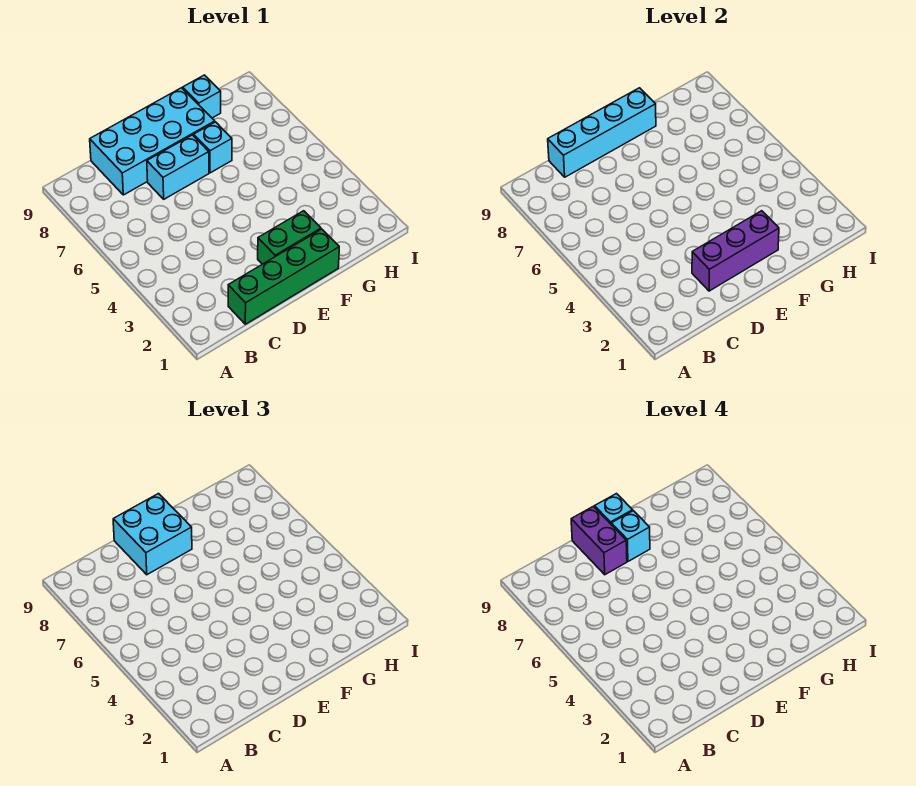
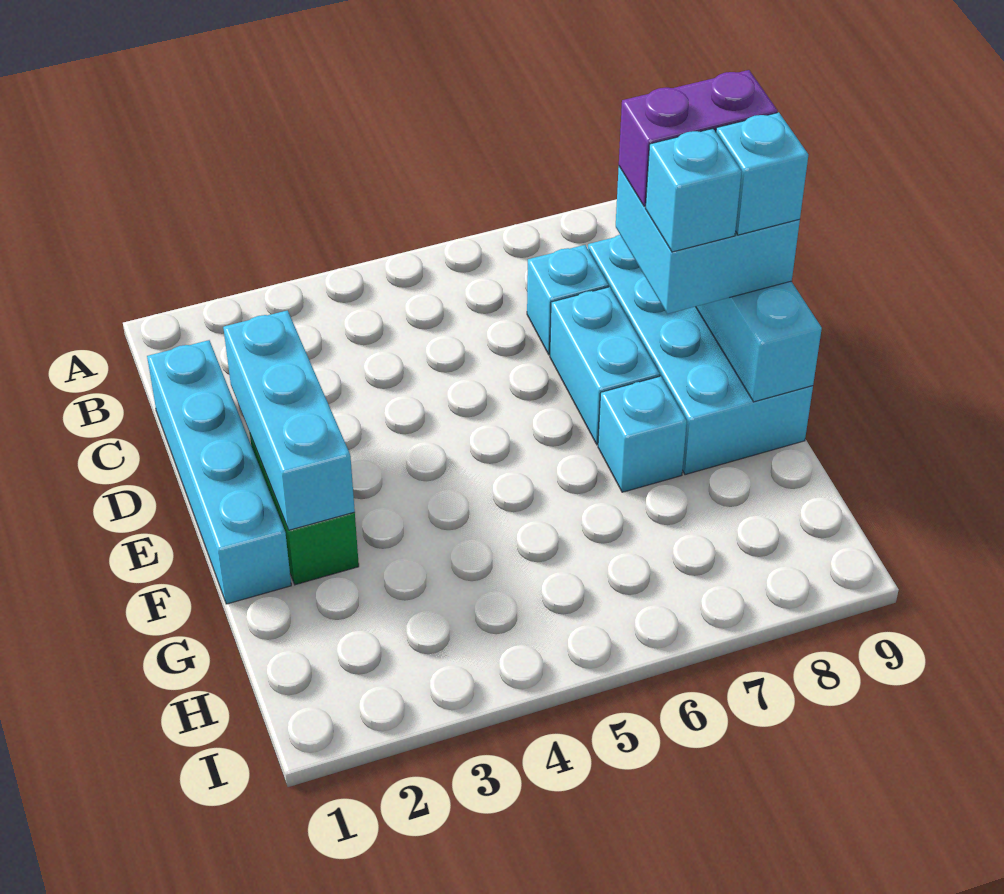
green brick C1:F1 level 1 -> cyan brick C1:F1 level 1
purple brick D2:F2 level 2 -> cyan brick D2:F2 level 2
cyan brick G9 level 1 -> cyan brick C7 level 1

